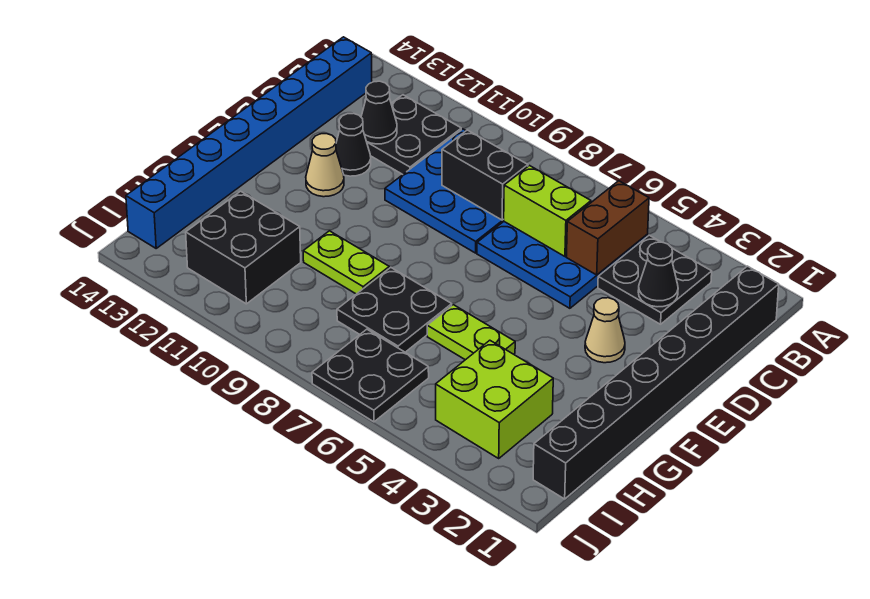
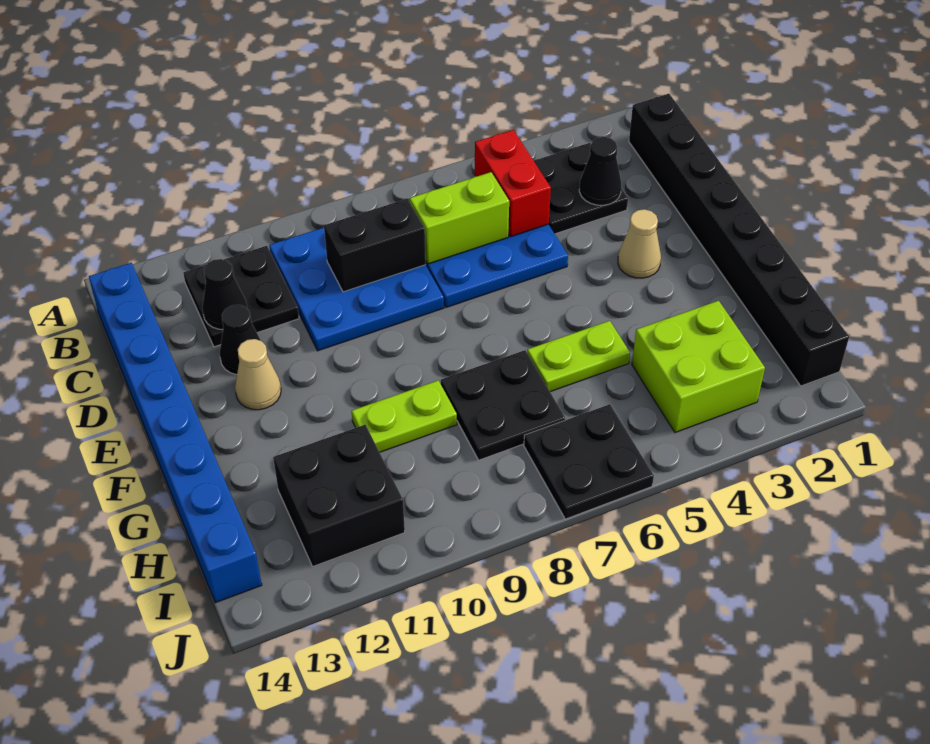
brown brick B5:C5 level 2 -> red brick B5:C5 level 2

